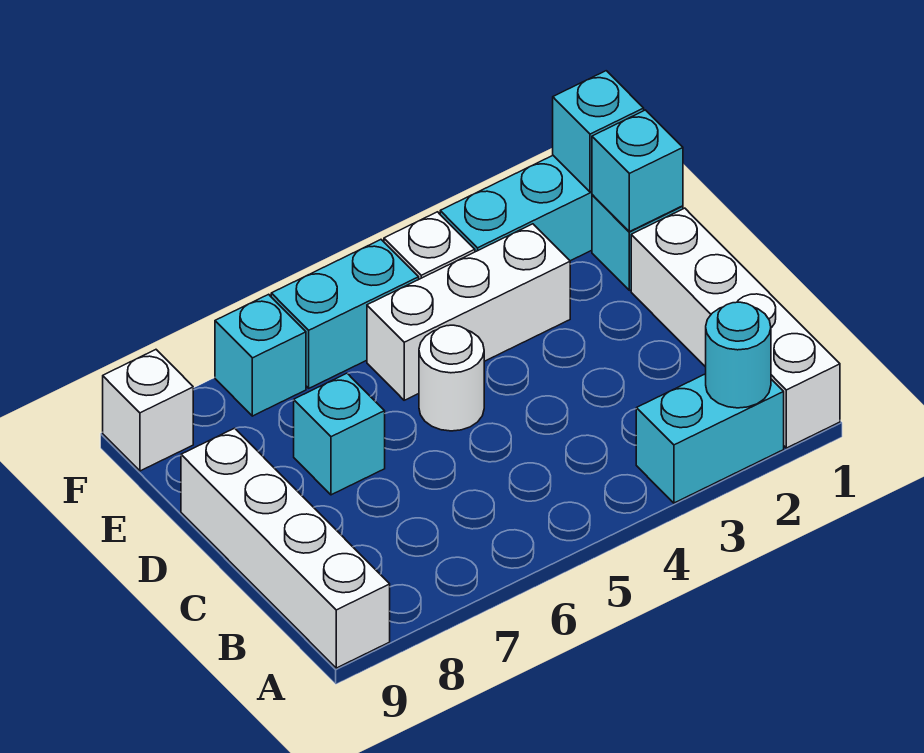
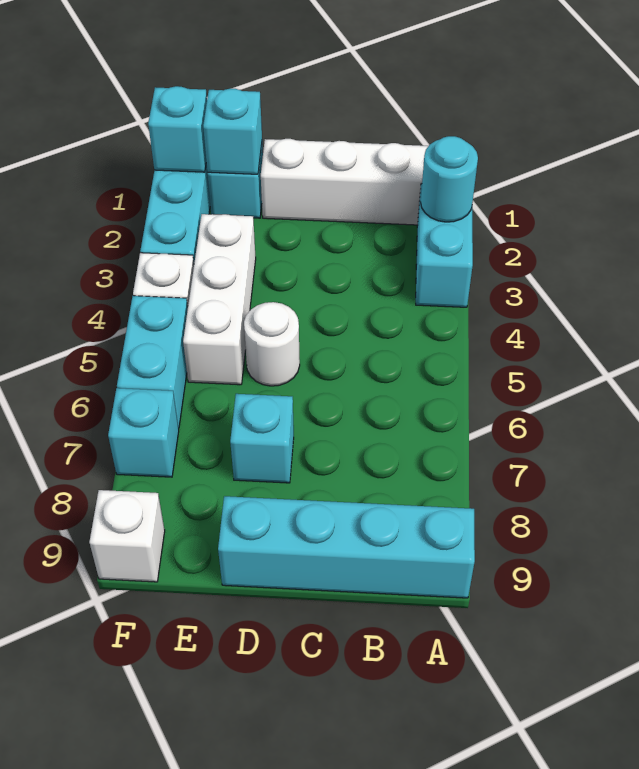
white brick A9:D9 level 1 -> cyan brick A9:D9 level 1

